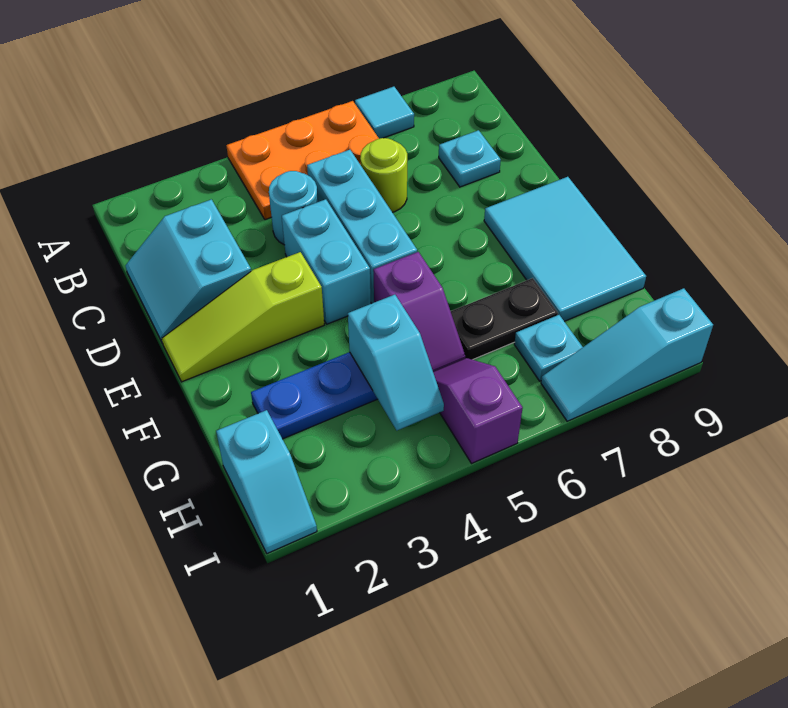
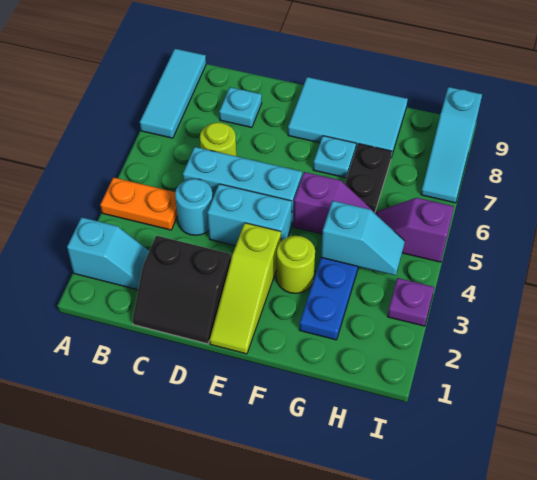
orange plate A4:B6 level 1 -> orange plate A4:B4 level 1
cyan tile A7 level 1 -> cyan tile A7:A9 level 1
cyan slope C1:D2 level 1 top 2 -> black slope C1:D2 level 1 top 2
none -> lime round brick F3 level 1
cyan slope H1:I1 level 1 top H -> cyan slope A2:B2 level 1 top A
cyan plate H7 level 1 -> cyan plate F7 level 1
none -> purple plate I3 level 1

